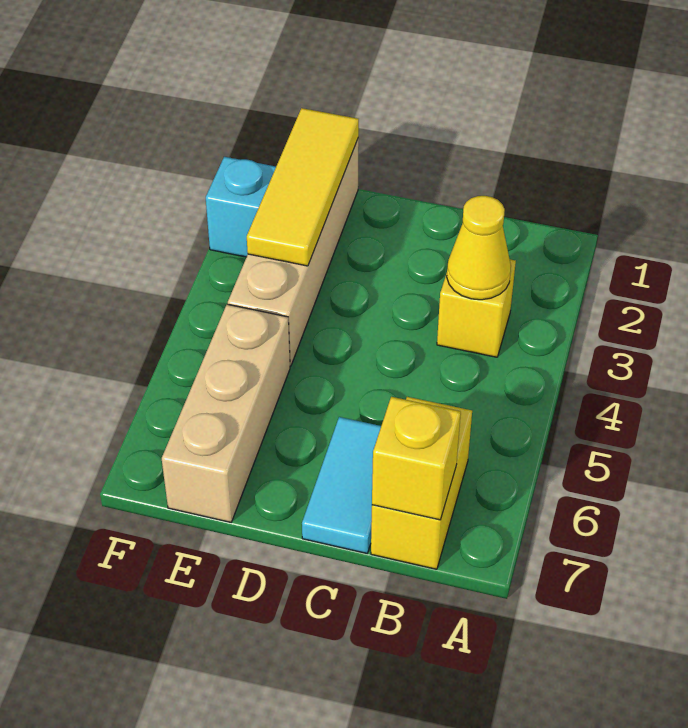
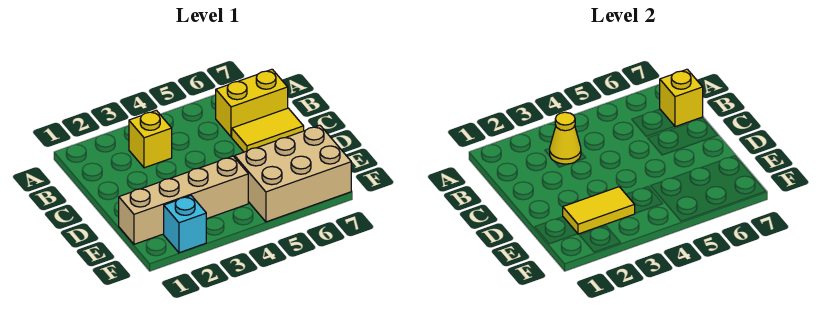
cyan tile C6:C7 level 1 -> yellow tile C6:C7 level 1
yellow tile E1:E3 level 2 -> yellow tile E2:E3 level 2
tan brick E5:E7 level 1 -> tan brick E5:F7 level 1

